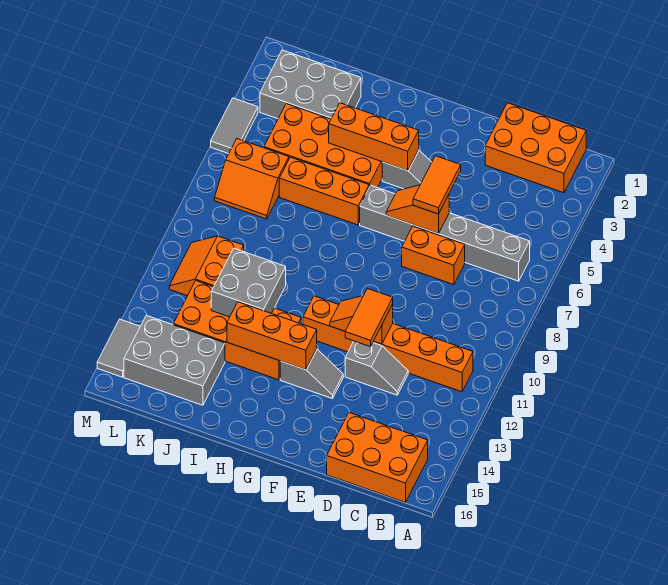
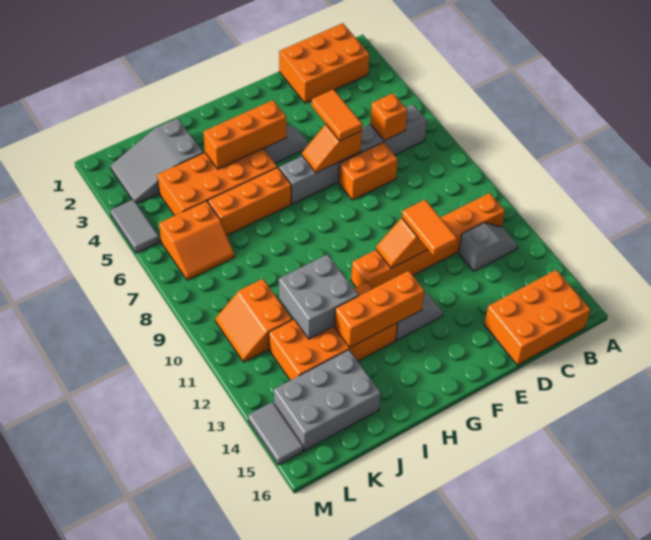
none -> orange brick C6 level 2
grey slope D12:E12 level 1 top E -> grey slope B12:C12 level 1 top C
grey brick J2:L3 level 1 -> grey slope J2:L3 level 1 top J

